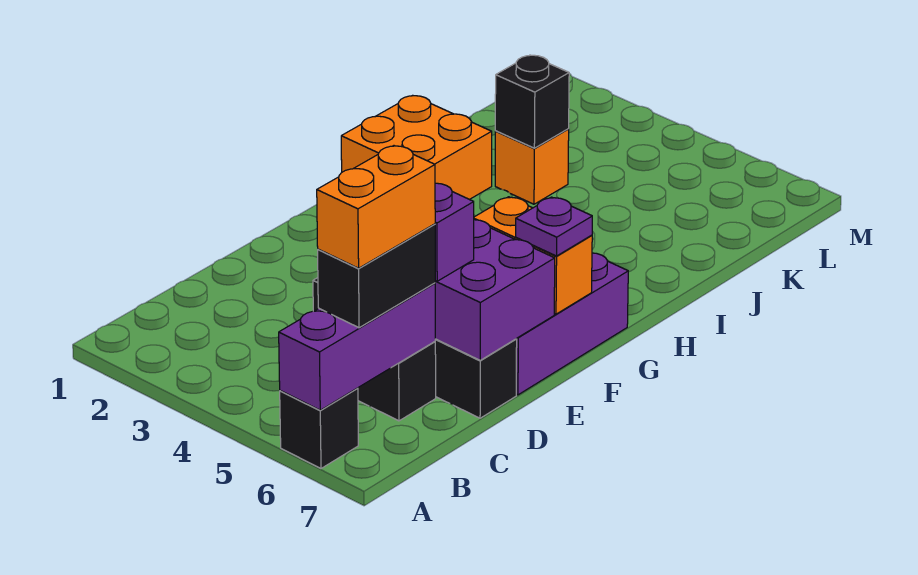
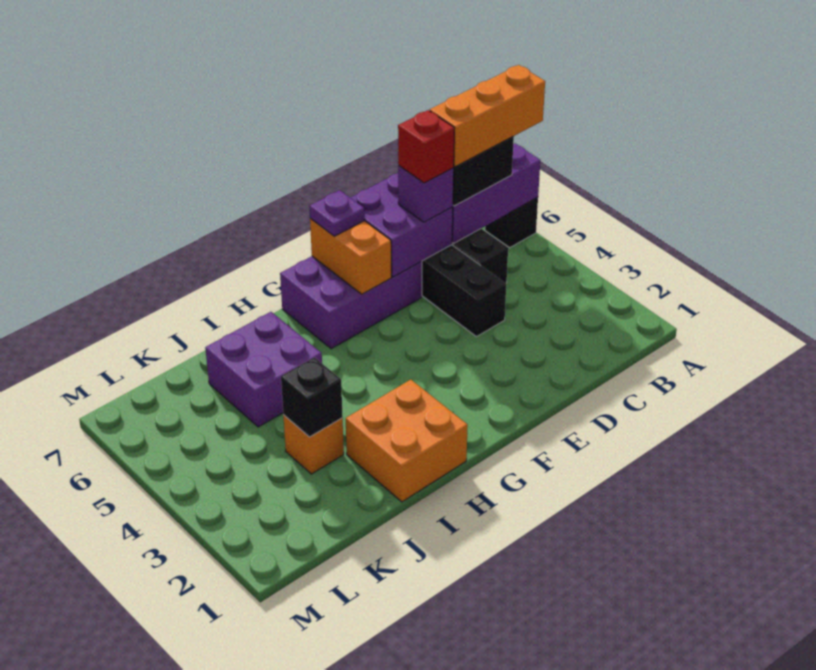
orange brick B6:C6 level 4 -> orange brick A6:C6 level 4
none -> red brick D6 level 4
none -> purple brick I5:J6 level 1

